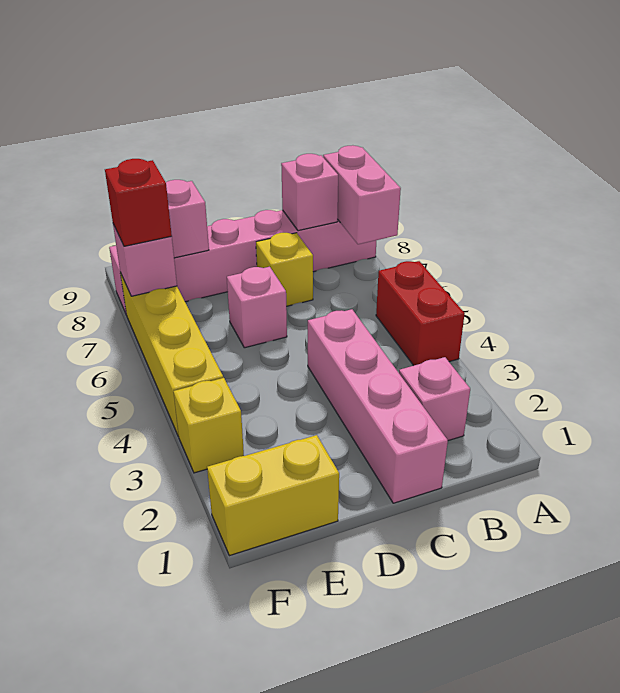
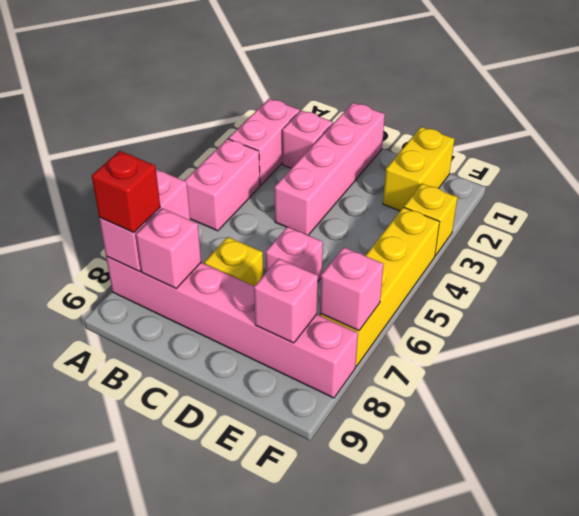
none -> pink brick A2:A3 level 1
red brick A4:A5 level 1 -> pink brick A4:A5 level 1
yellow brick E1:F1 level 1 -> yellow brick E1:E2 level 1
red brick F7 level 3 -> red brick A8 level 3

